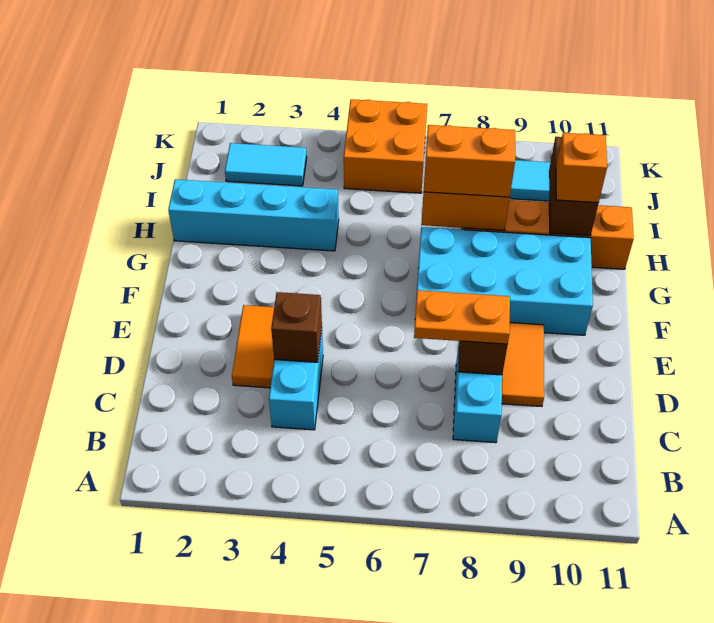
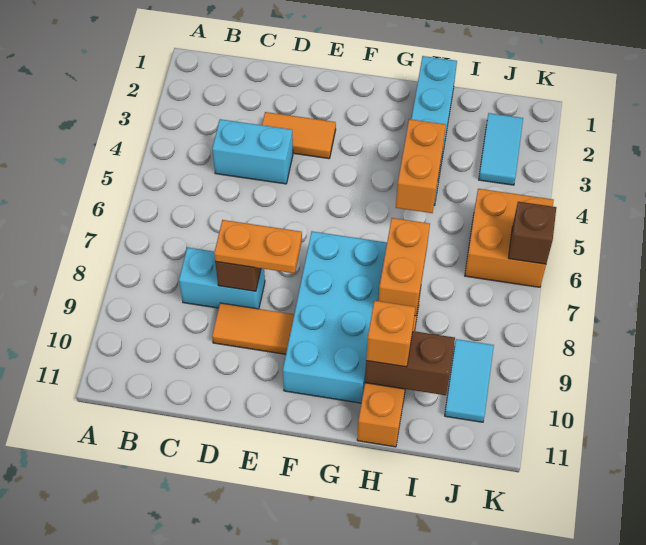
brown brick D4 level 2 -> brown brick K6 level 2
orange plate D7:D8 level 3 -> orange plate D8:E8 level 3
orange brick H7:H8 level 3 -> orange brick H4:H5 level 2

